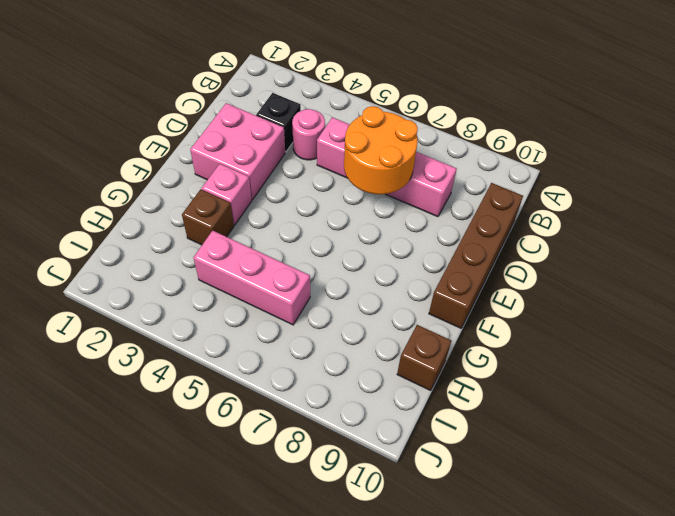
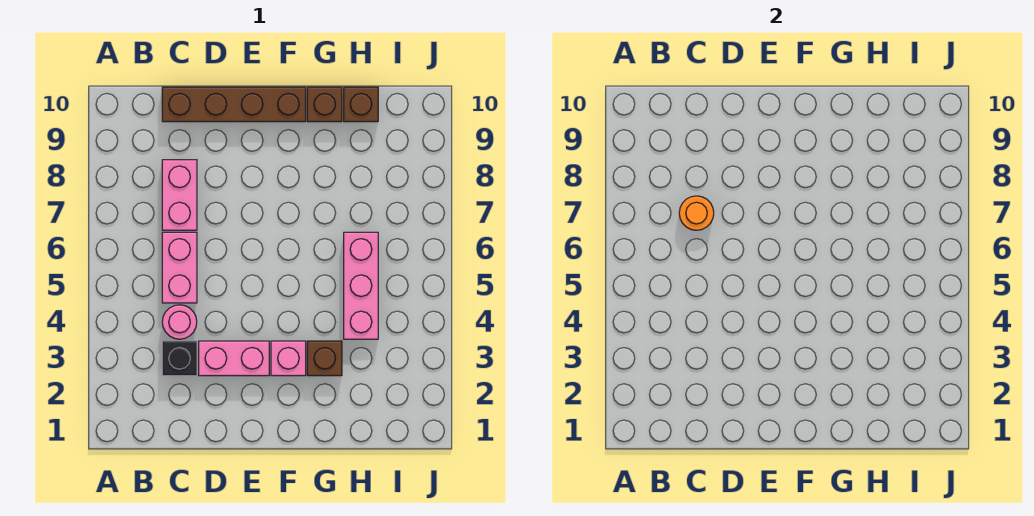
orange round brick C6:D7 level 2 -> orange round brick C7 level 2
pink brick D2:E3 level 1 -> pink brick D3:E3 level 1
none -> brown brick G10 level 1

